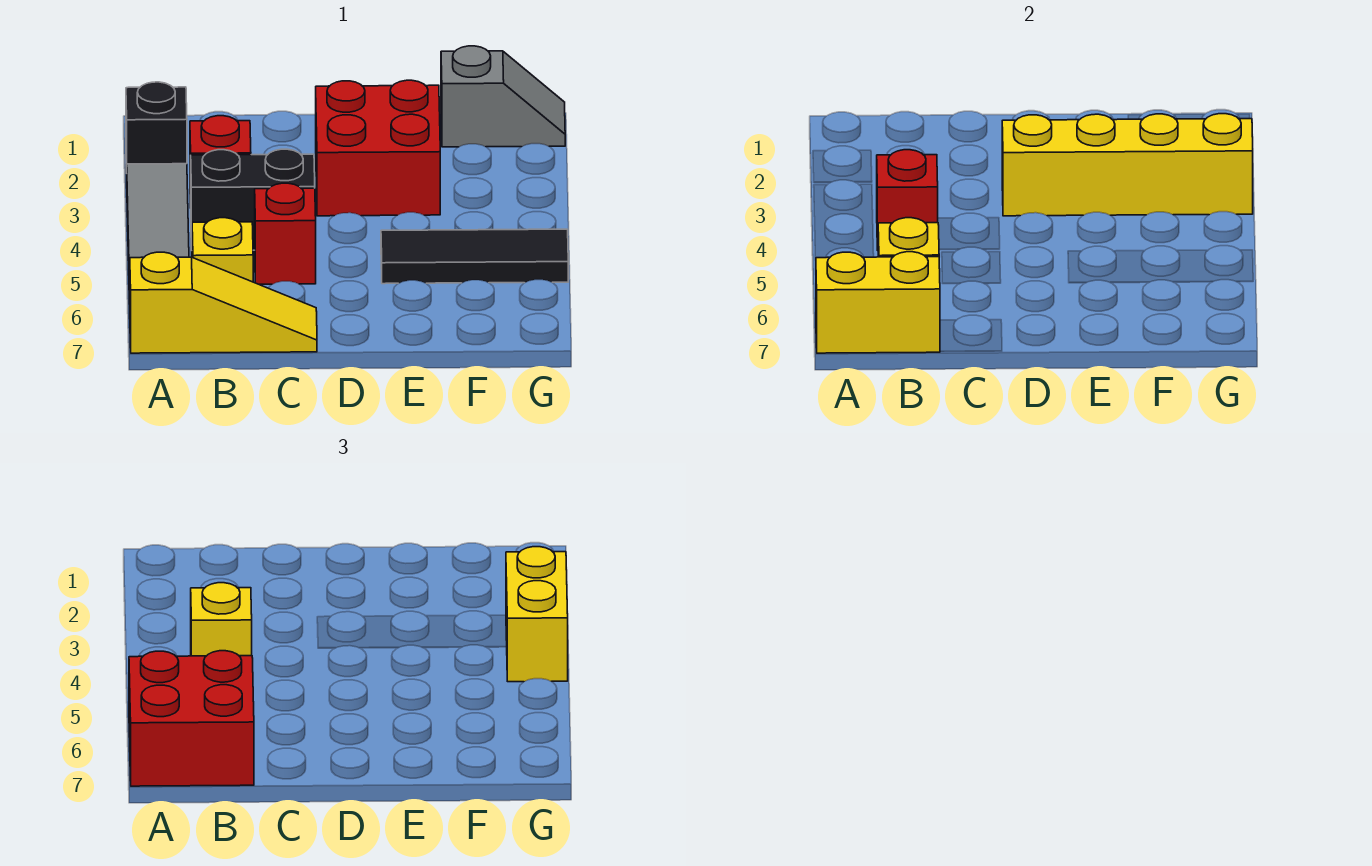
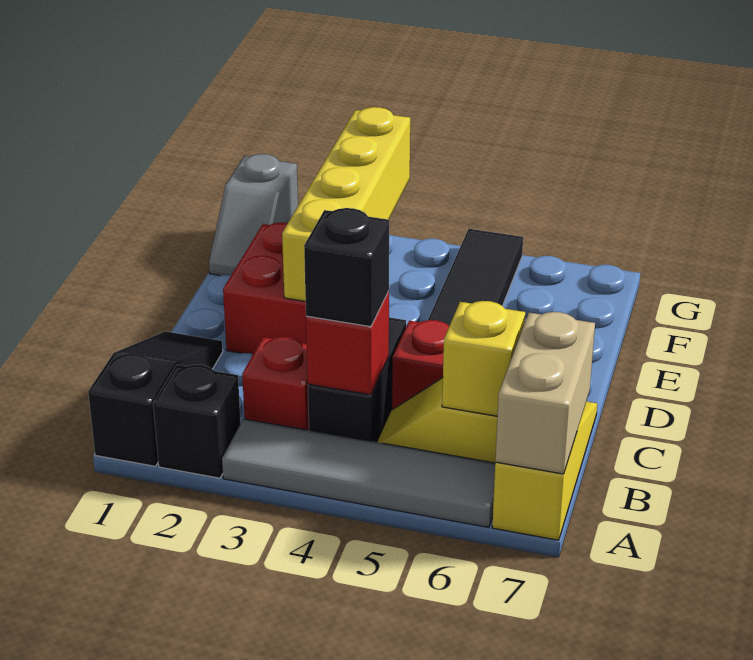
none -> black slope A1:C1 level 1 top A
red brick A6:B7 level 3 -> none
yellow brick A7:B7 level 2 -> tan brick A7:B7 level 2
yellow brick B4 level 3 -> black brick B4 level 3
grey slope F1:G1 level 1 top F -> grey slope F1:G1 level 1 top G
yellow brick G3:G4 level 3 -> none

